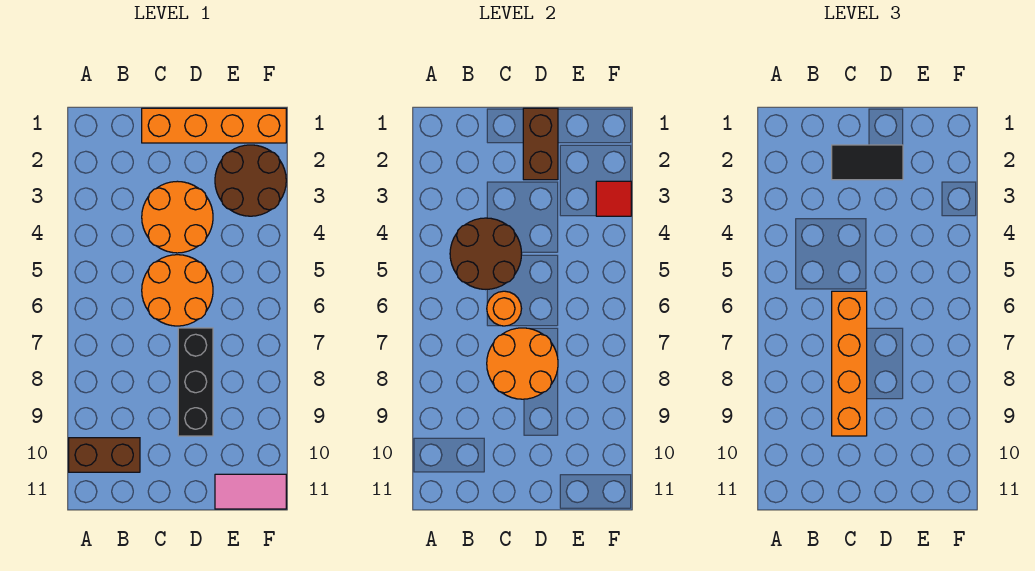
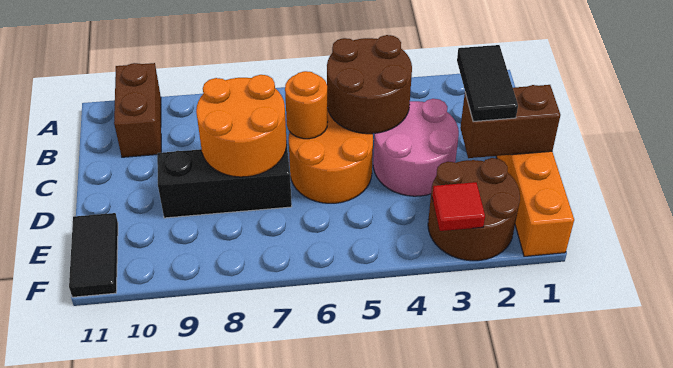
orange round brick C3:D4 level 1 -> pink round brick C3:D4 level 1
orange brick C6:C9 level 3 -> none
pink tile E11:F11 level 1 -> black tile E11:F11 level 1

